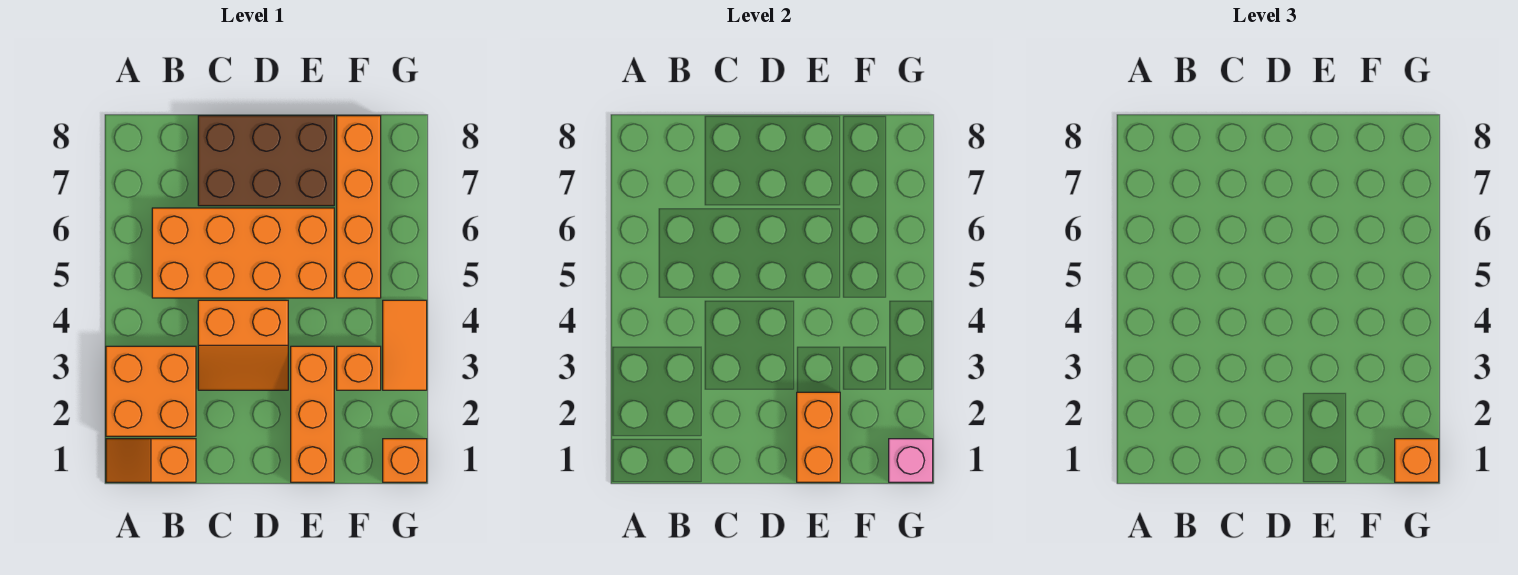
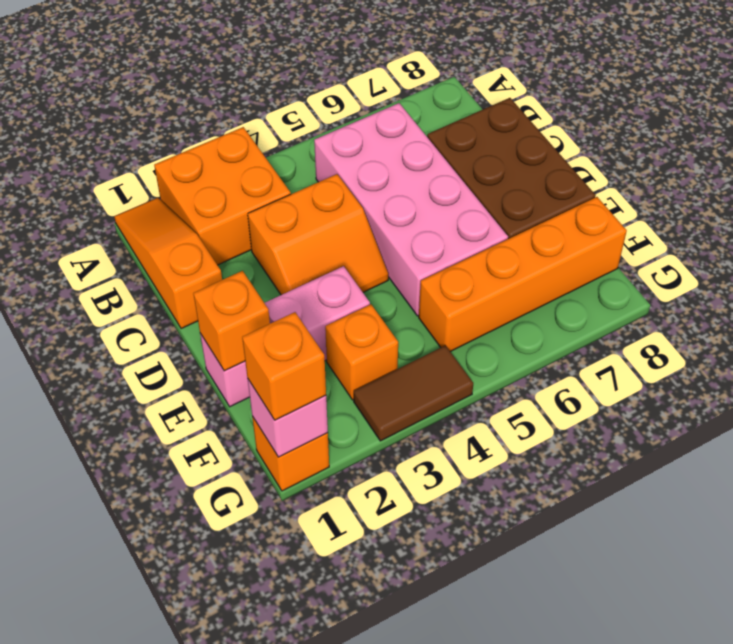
orange slope A1:B1 level 1 top B -> orange slope A1:C1 level 1 top C
orange brick B5:E6 level 1 -> pink brick B5:E6 level 1
orange slope C3:D4 level 1 top 4 -> orange slope C3:D4 level 1 top C
orange brick E1:E3 level 1 -> pink brick E1:E3 level 1
orange brick E1:E2 level 2 -> orange brick E1 level 2
orange tile G3:G4 level 1 -> brown tile G3:G4 level 1

